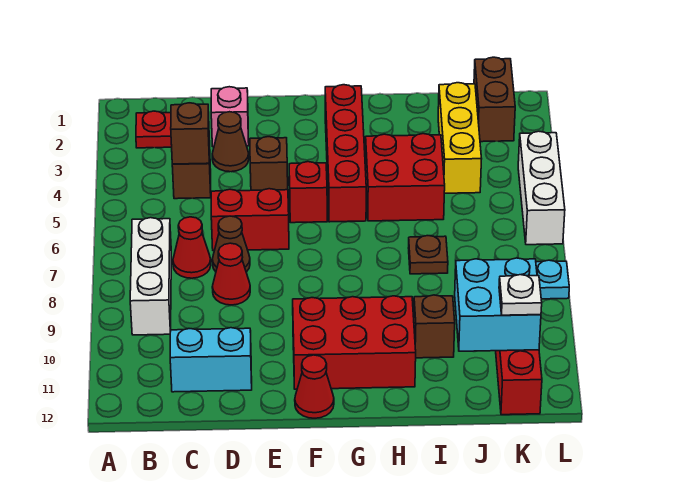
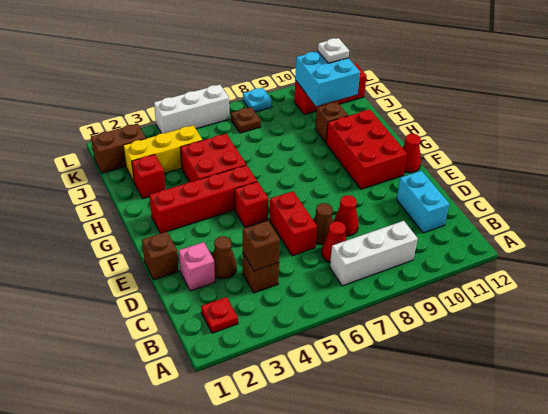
brown brick E4 level 1 -> brown brick E1 level 1
none -> red brick I2 level 1
brown plate I7 level 1 -> brown plate K7 level 1

